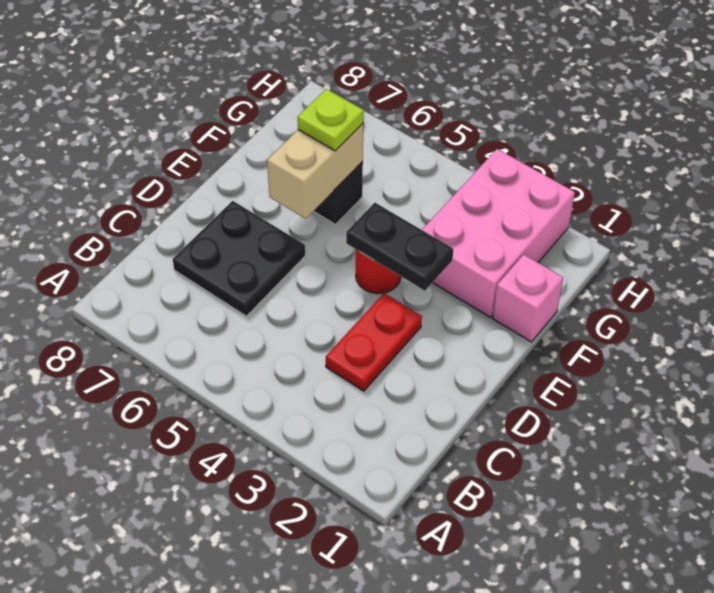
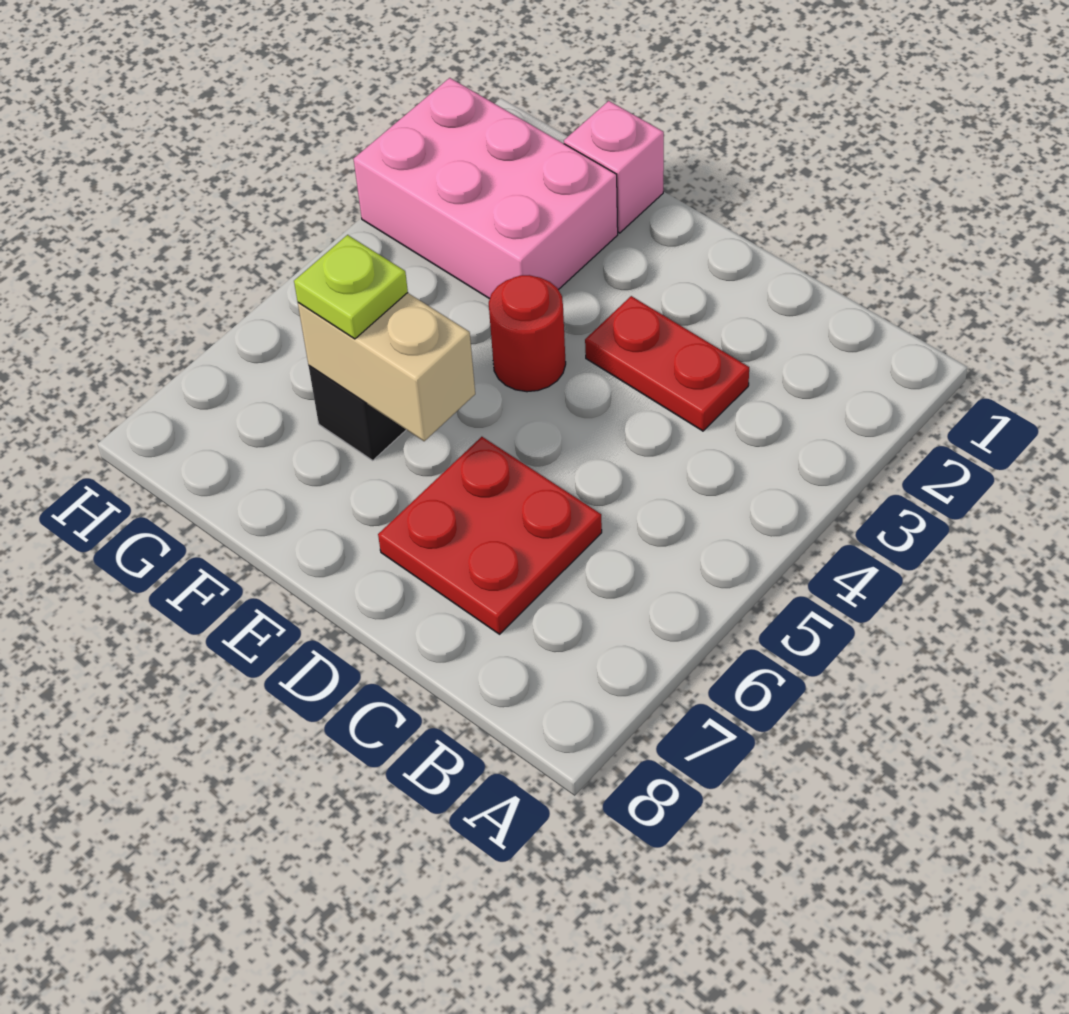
black plate C6:D7 level 1 -> red plate C6:D7 level 1
black plate E3:E4 level 2 -> none

